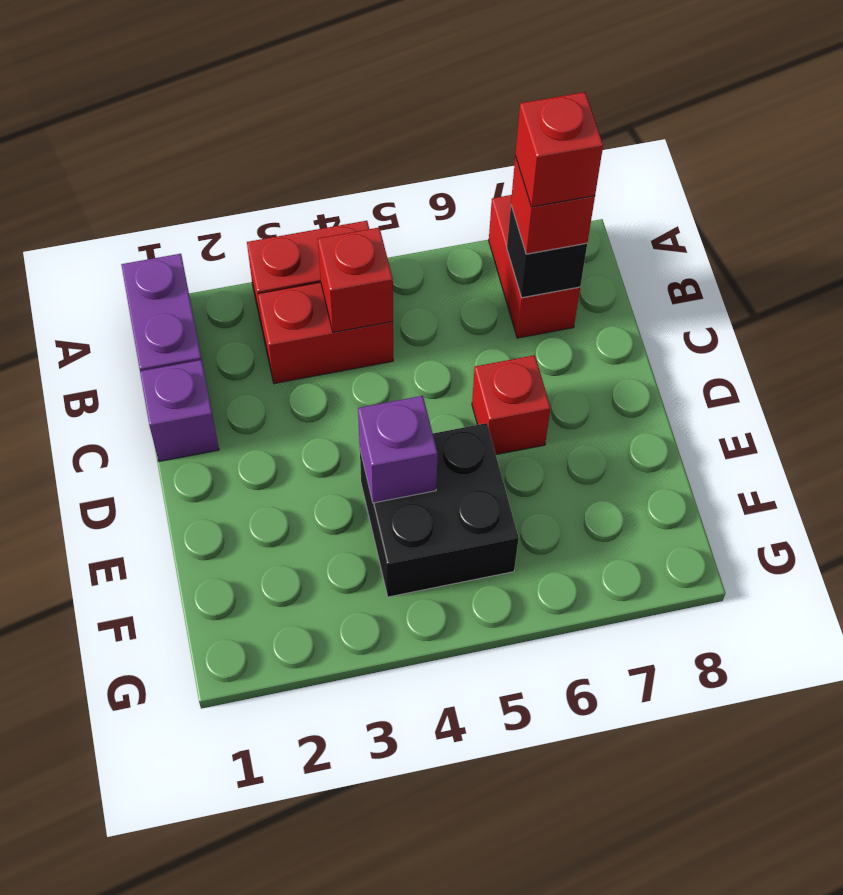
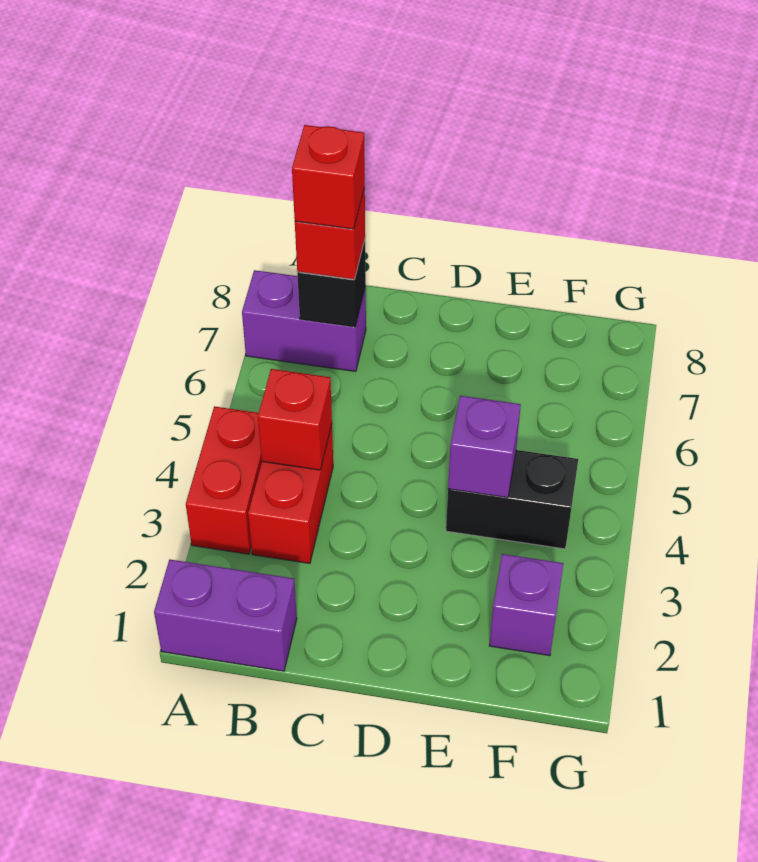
red brick A7:B7 level 1 -> purple brick A7:B7 level 1
purple brick C1 level 1 -> purple brick F2 level 1
red brick D6 level 1 -> none
black brick E4:F5 level 1 -> black brick E4:F4 level 1

